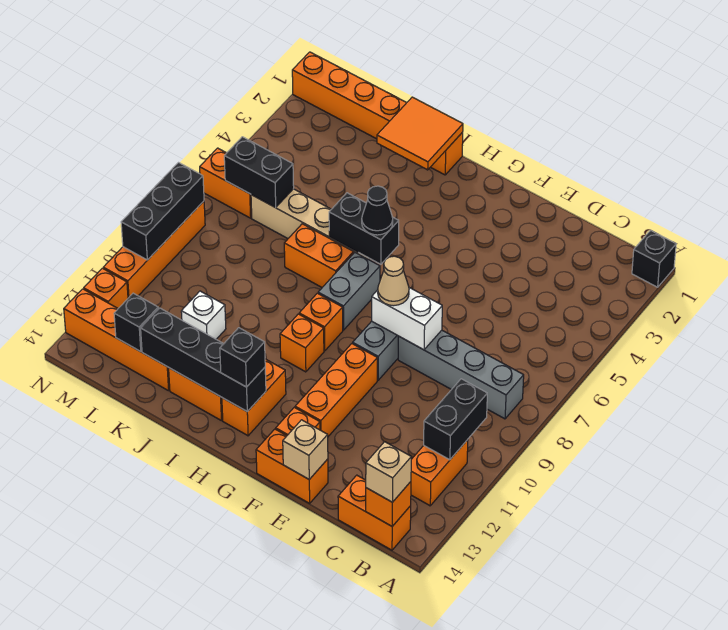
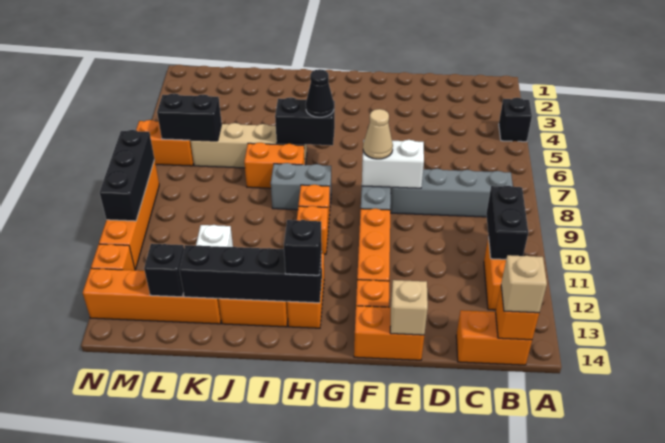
black brick A1 level 1 -> black brick A4 level 1
grey brick H7:H8 level 1 -> grey brick H8:I8 level 1
orange brick I1:N1 level 1 -> none
orange tile I1:J2 level 2 -> none

